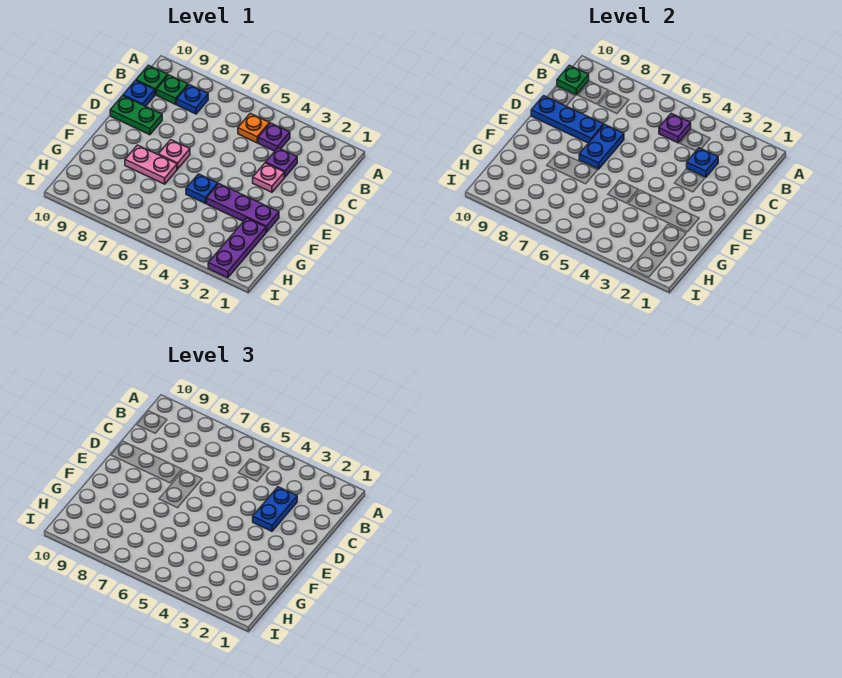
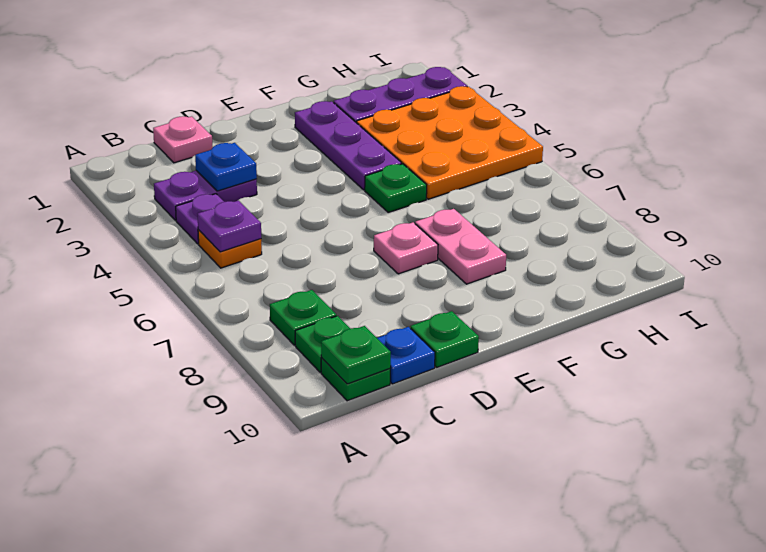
blue plate B8 level 1 -> green plate B8 level 1
purple plate C3 level 1 -> purple plate B3:C3 level 1
blue plate C3:D3 level 3 -> none
pink plate D3 level 1 -> pink plate C1 level 1
blue plate D7:E7 level 2 -> none
blue plate D8:D10 level 2 -> none
green plate D9:D10 level 1 -> green plate D10 level 1
blue plate F5 level 1 -> green plate F5 level 1
none -> orange plate G3:I5 level 1

